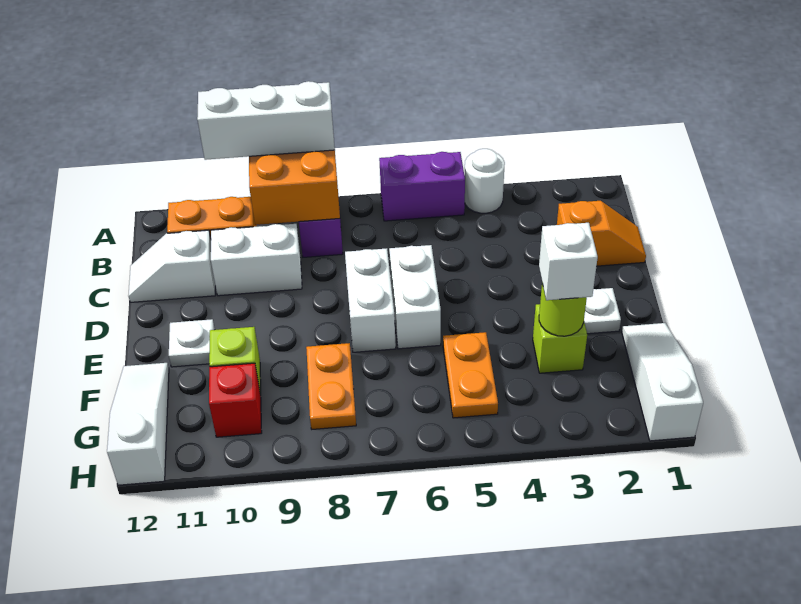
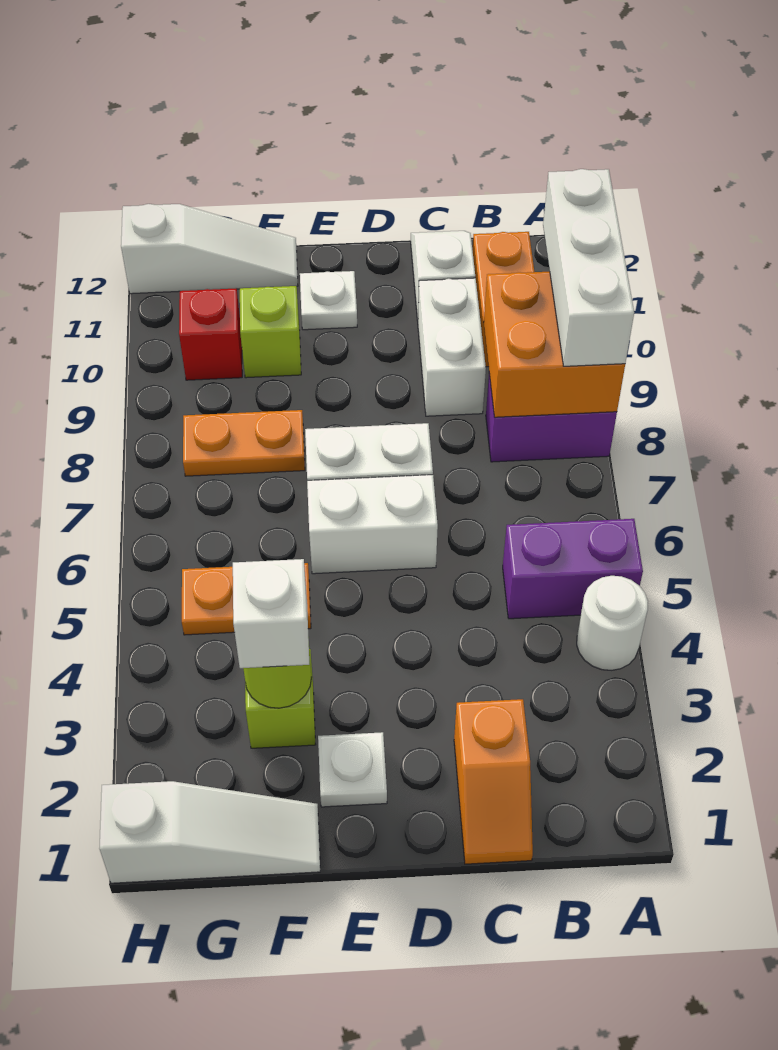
purple brick A5:A6 level 1 -> purple brick A5:B5 level 1

